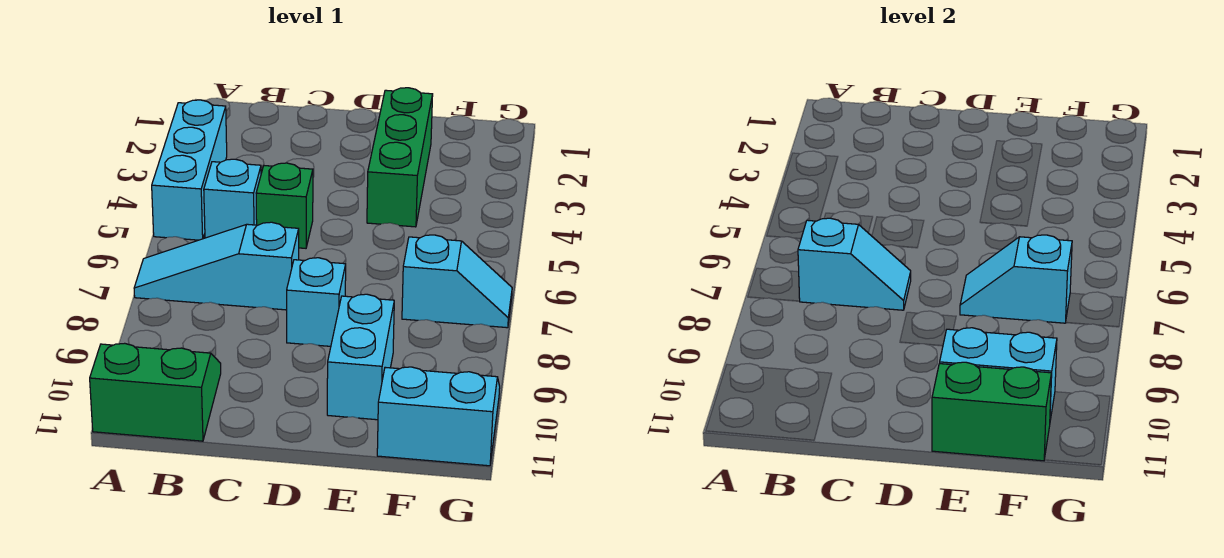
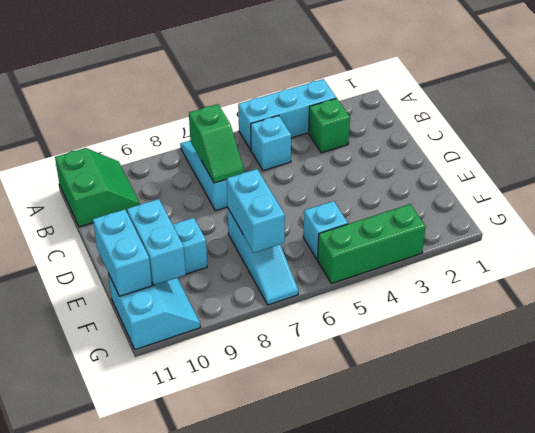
cyan slope B7:C7 level 2 top B -> green slope B7:C7 level 2 top B
green brick C5 level 1 -> green brick B3 level 1
cyan brick D8 level 1 -> cyan brick F5 level 1
green brick E2:E4 level 1 -> green brick G3:G5 level 1
cyan slope E7:F7 level 2 top F -> cyan brick E7:F7 level 2
green brick E11:F11 level 2 -> cyan brick E11:F11 level 2
cyan slope F7:G7 level 1 top F -> cyan slope E7:G7 level 1 top E

